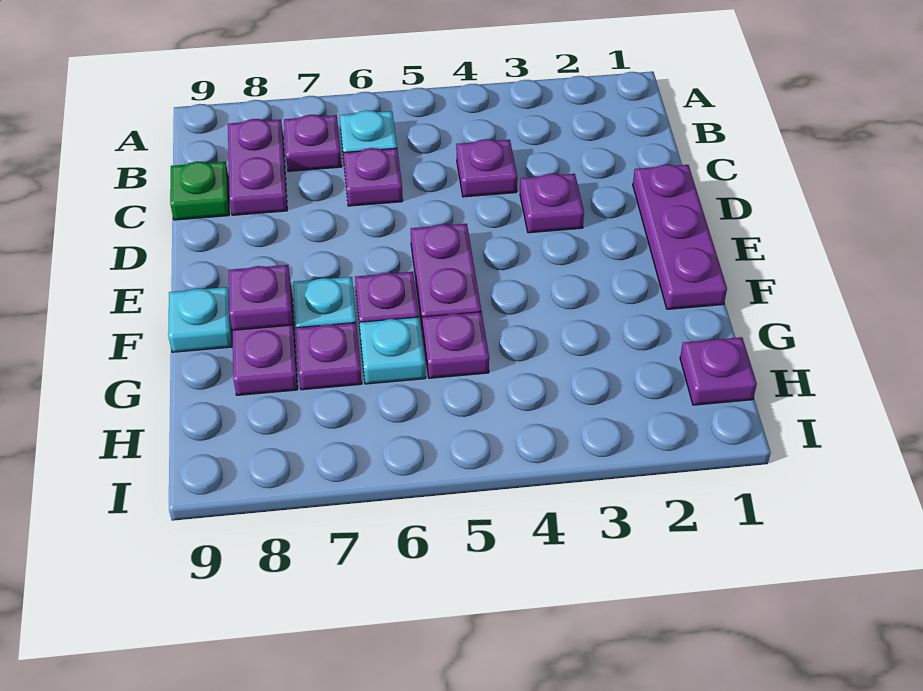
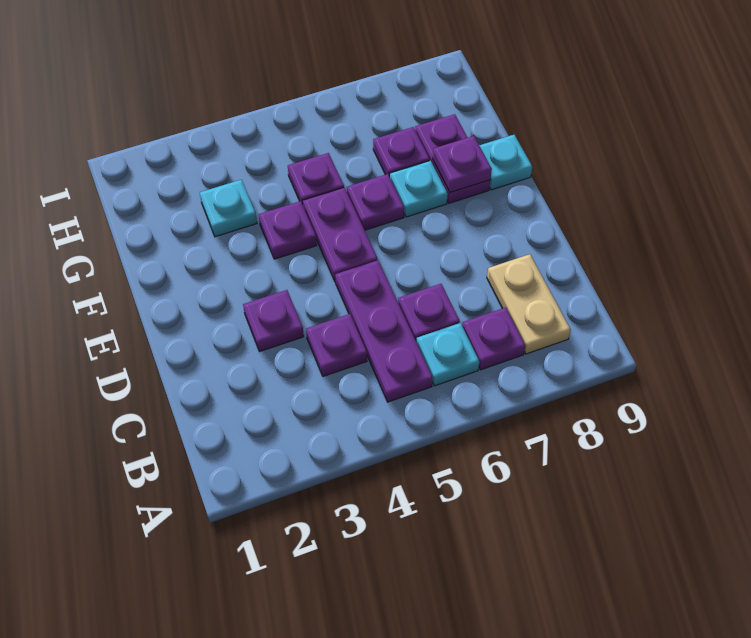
purple plate B8:C8 level 1 -> tan plate B8:C8 level 1
green plate C9 level 1 -> none
purple plate D1:F1 level 1 -> purple plate B5:D5 level 1
cyan plate G6 level 1 -> cyan plate G3 level 1
purple plate H1 level 1 -> purple plate F4 level 1

